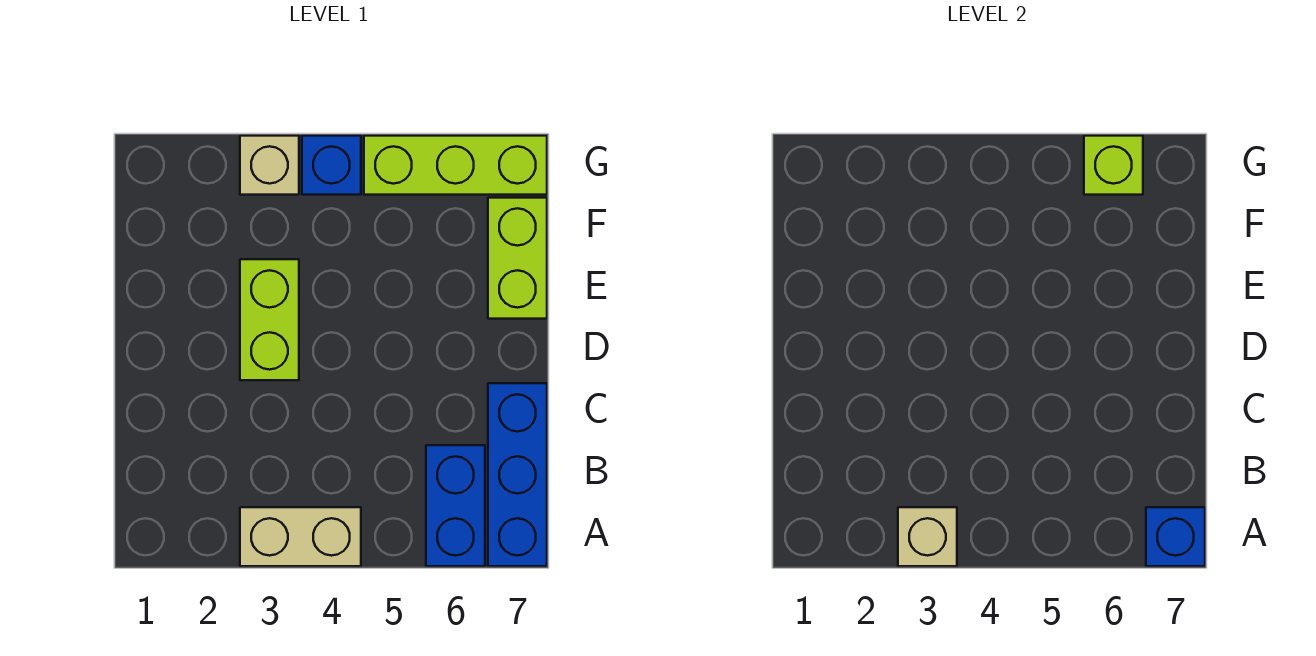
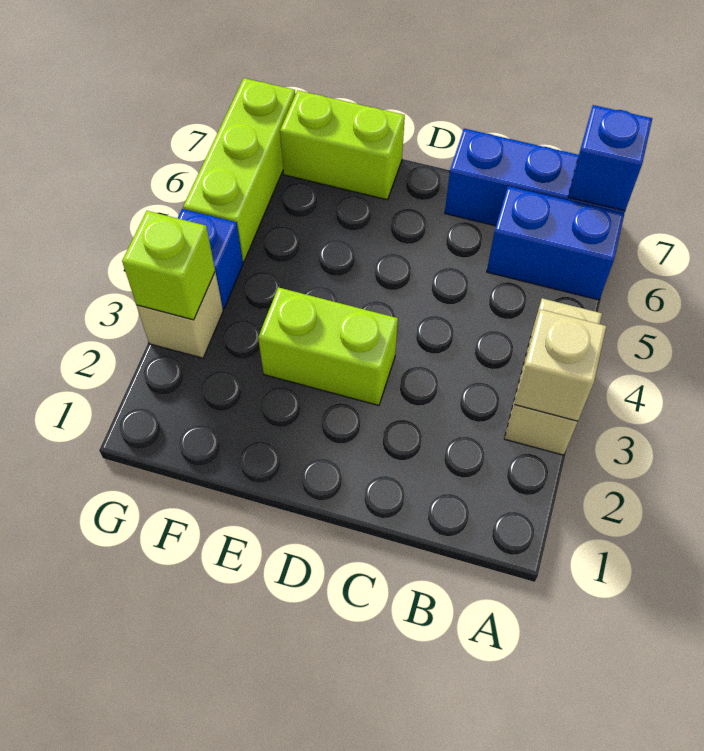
lime brick G6 level 2 -> lime brick G3 level 2

